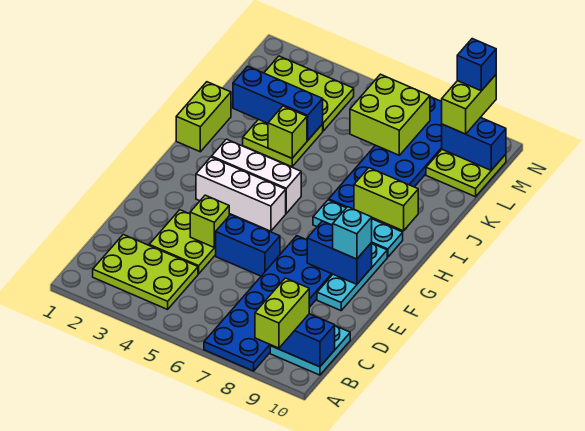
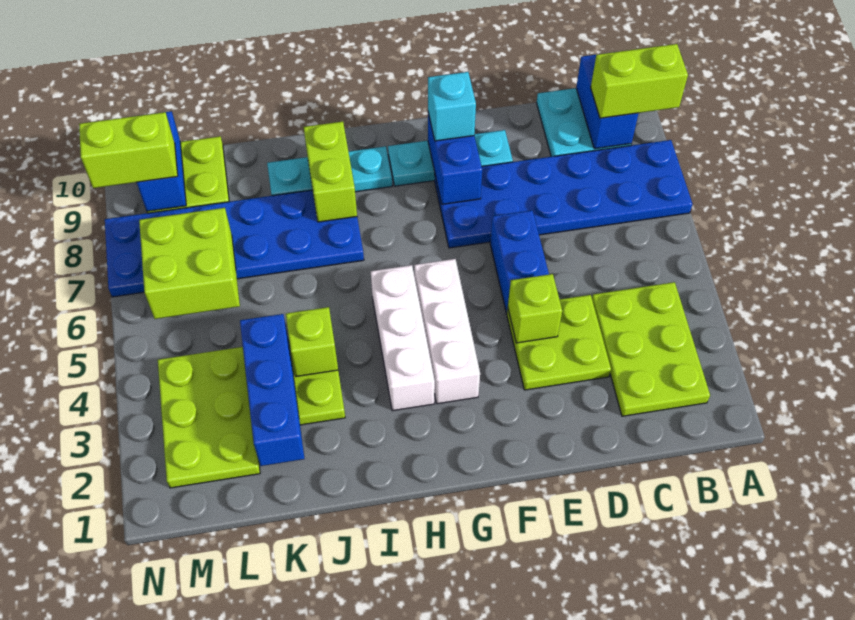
cyan plate H7:H9 level 1 -> cyan plate H9:J9 level 1
lime brick I1:J1 level 1 -> none
blue brick N9 level 4 -> none

